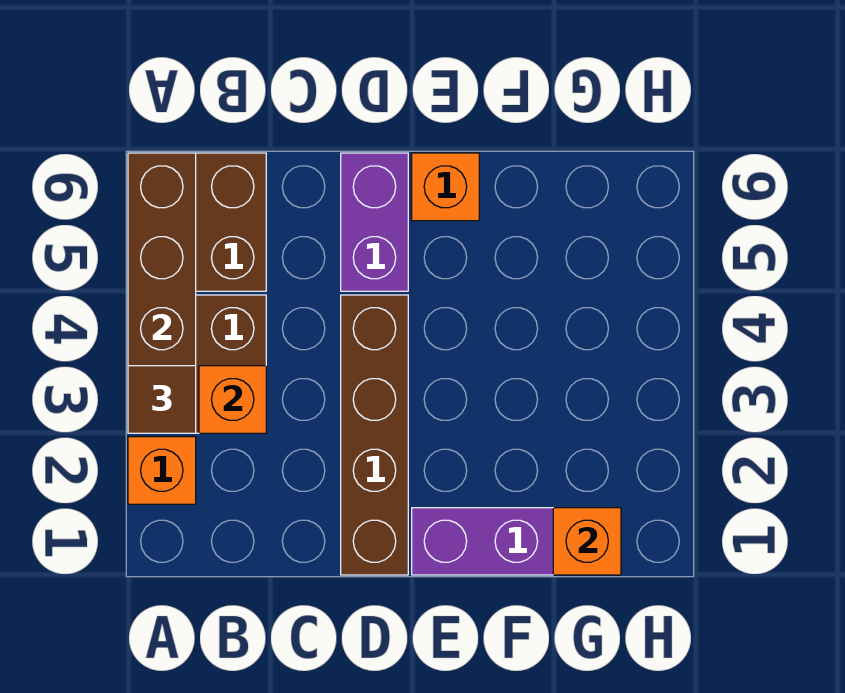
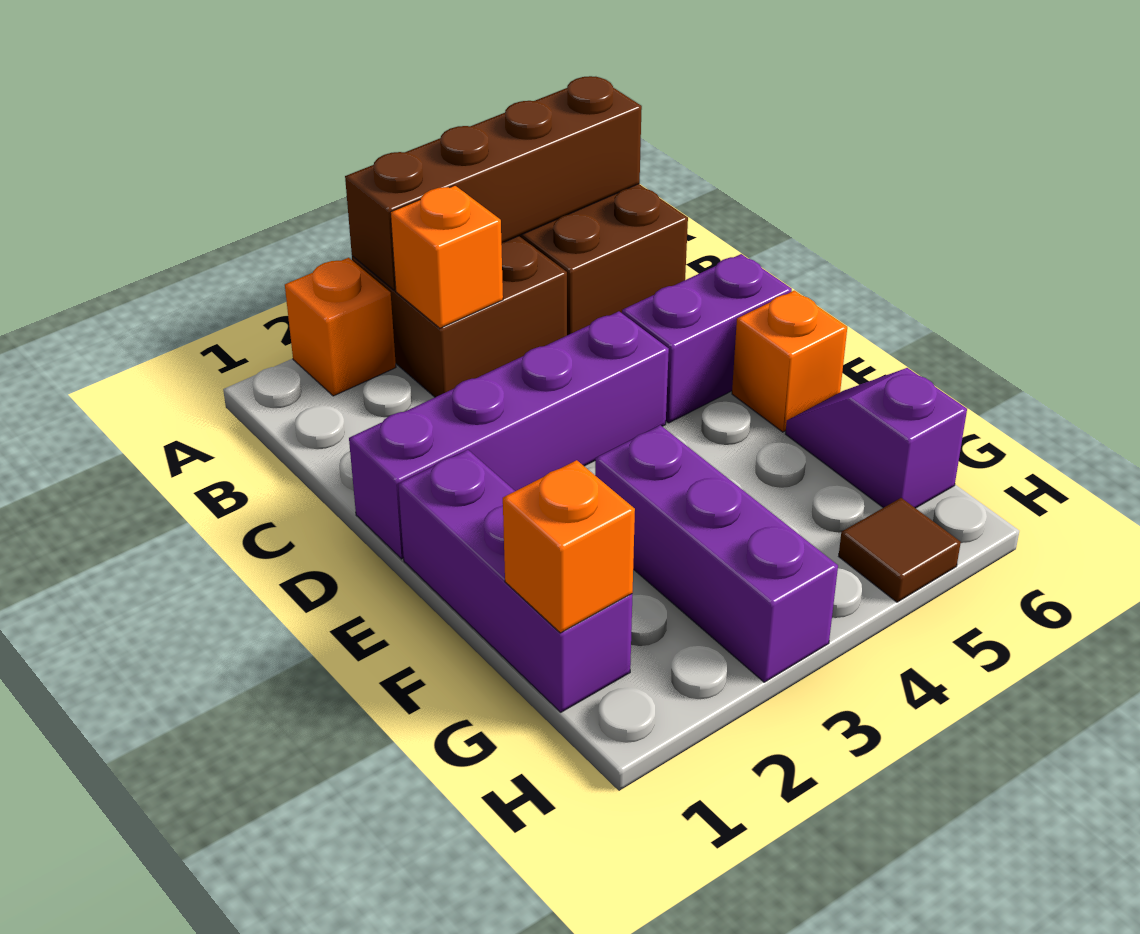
brown tile A3 level 3 -> brown tile H5 level 1
brown brick D1:D4 level 1 -> purple brick D1:D4 level 1
none -> purple brick F3:H3 level 1
none -> purple slope F6:G6 level 1 top G

